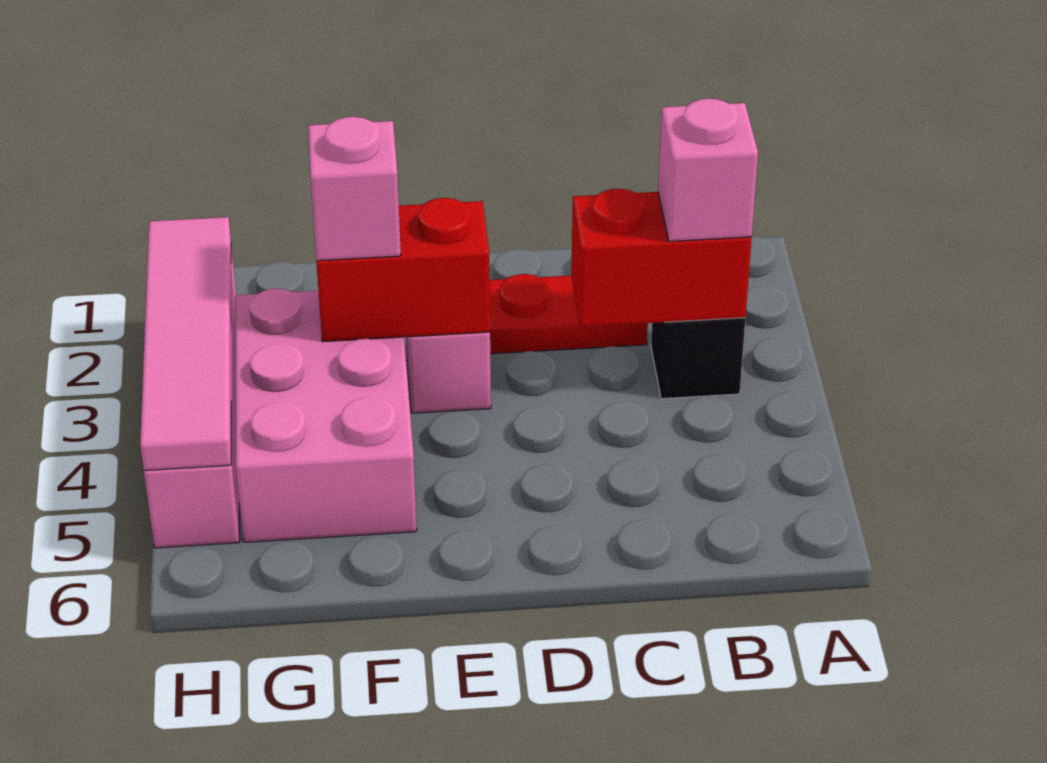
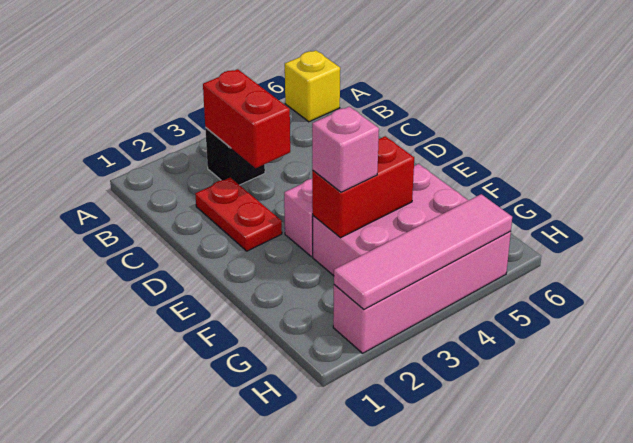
none -> yellow brick A6 level 1
pink brick B3 level 3 -> none
red brick E3:F3 level 2 -> red brick F3:F4 level 2

